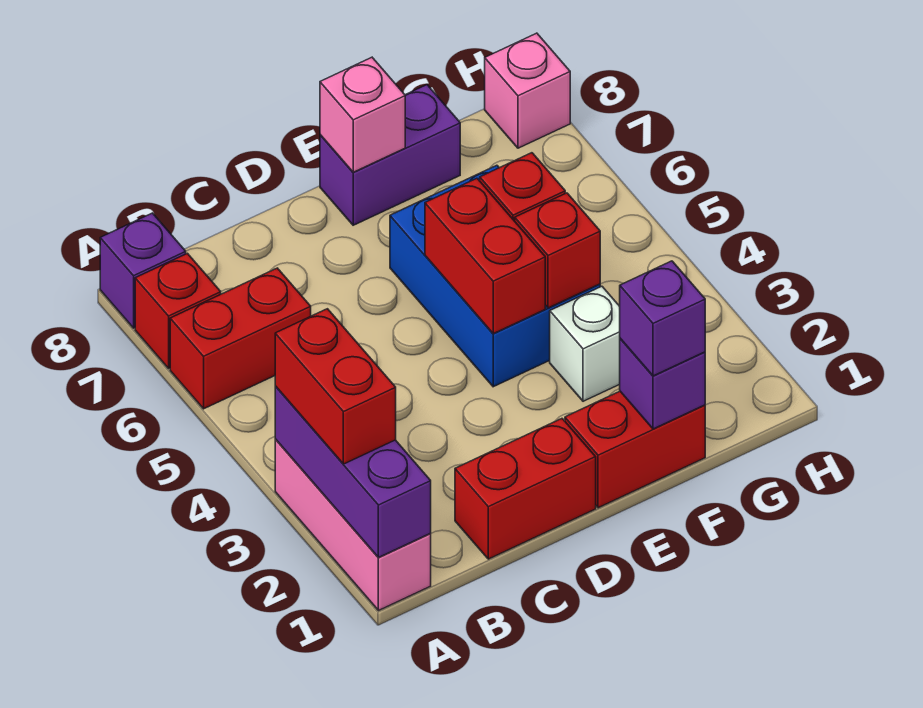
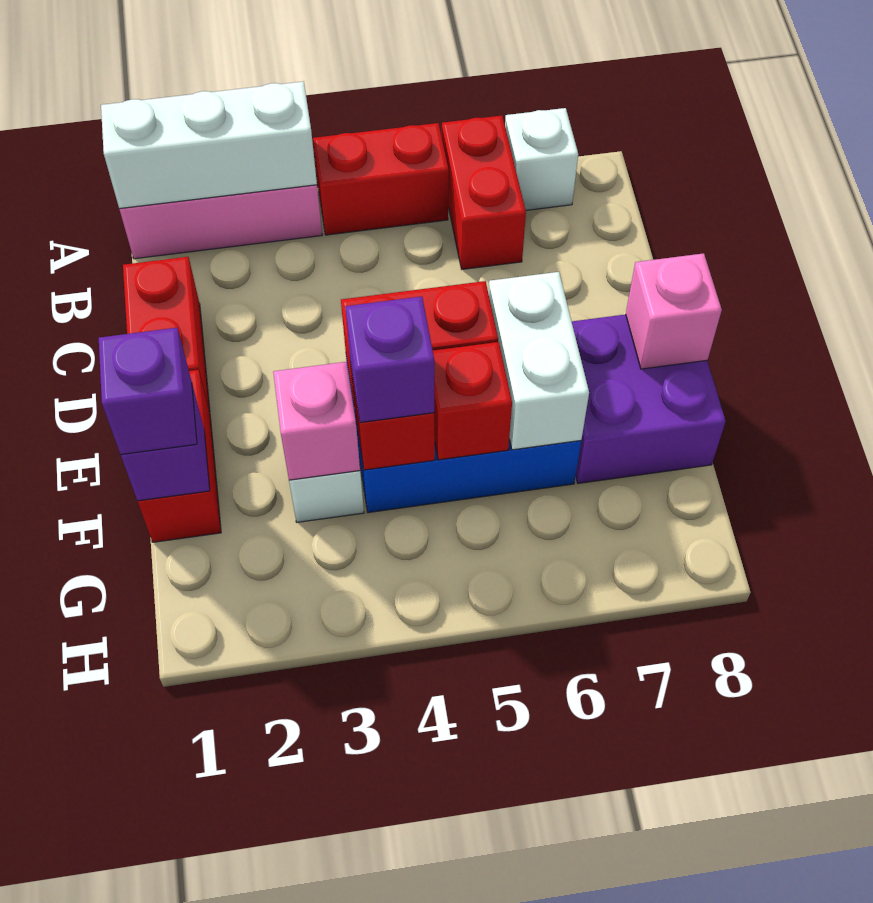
purple brick A1:A3 level 2 -> white brick A1:A3 level 2
red brick A2:A3 level 3 -> red brick A4:A5 level 1
red brick A7 level 1 -> white brick A7 level 1
purple brick A8 level 1 -> purple brick F4 level 3
none -> white brick E6:F6 level 2
purple brick E8:F8 level 1 -> purple brick E7:F8 level 1
pink brick H8 level 1 -> pink brick F3 level 2

